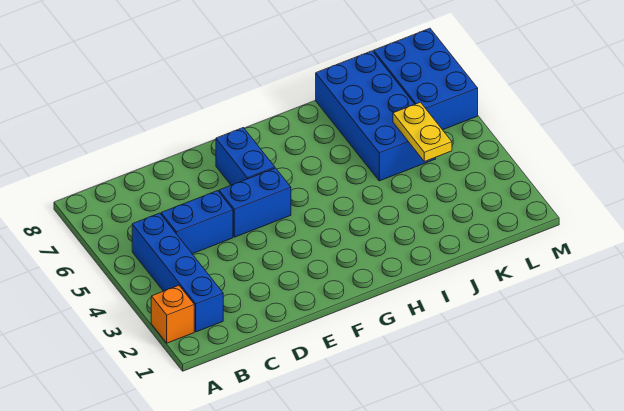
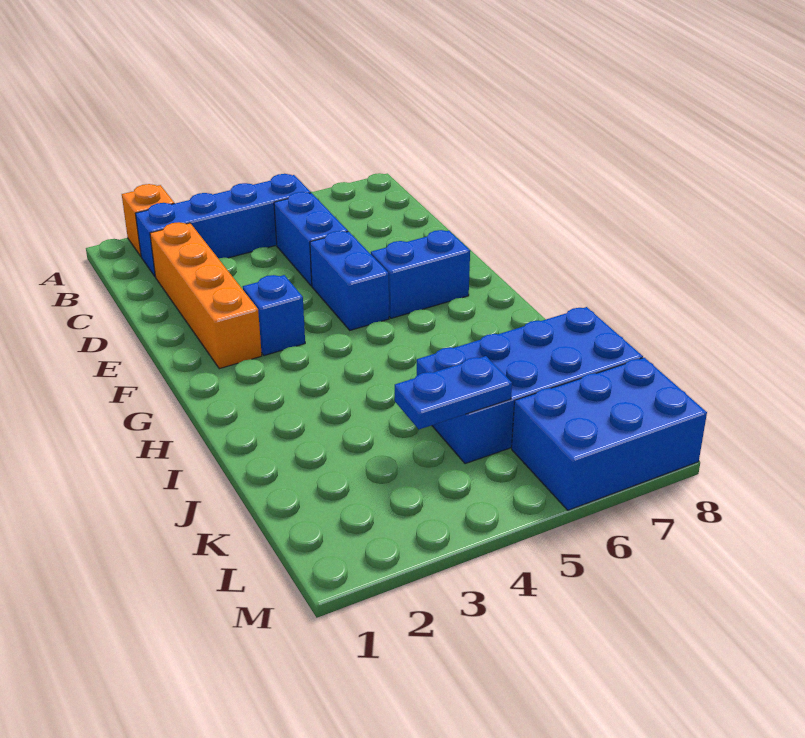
none -> orange brick C2:F2 level 1
none -> blue brick F3 level 1
yellow plate K4:K5 level 2 -> blue plate K4:K5 level 2

